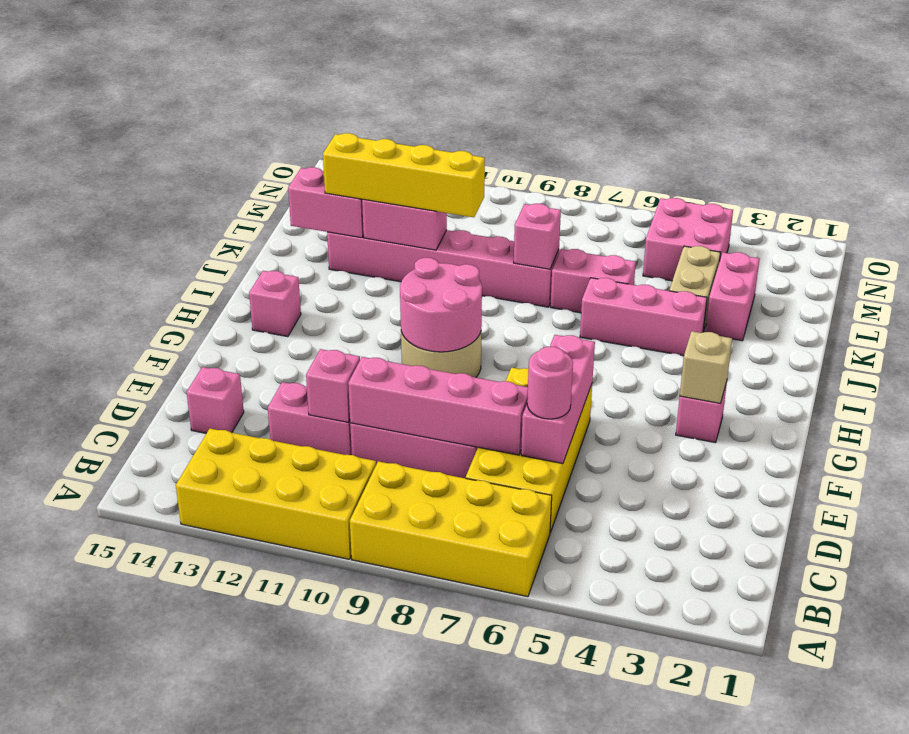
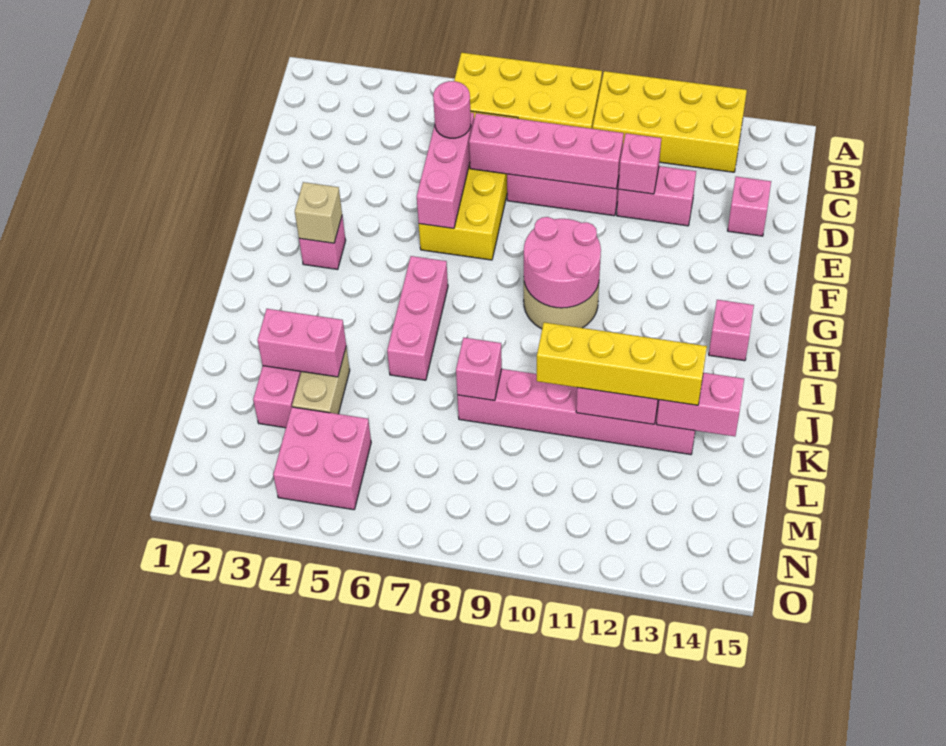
pink brick J4:J6 level 1 -> pink brick H6:J6 level 1
pink brick K6:K7 level 1 -> pink brick K3:K4 level 2

